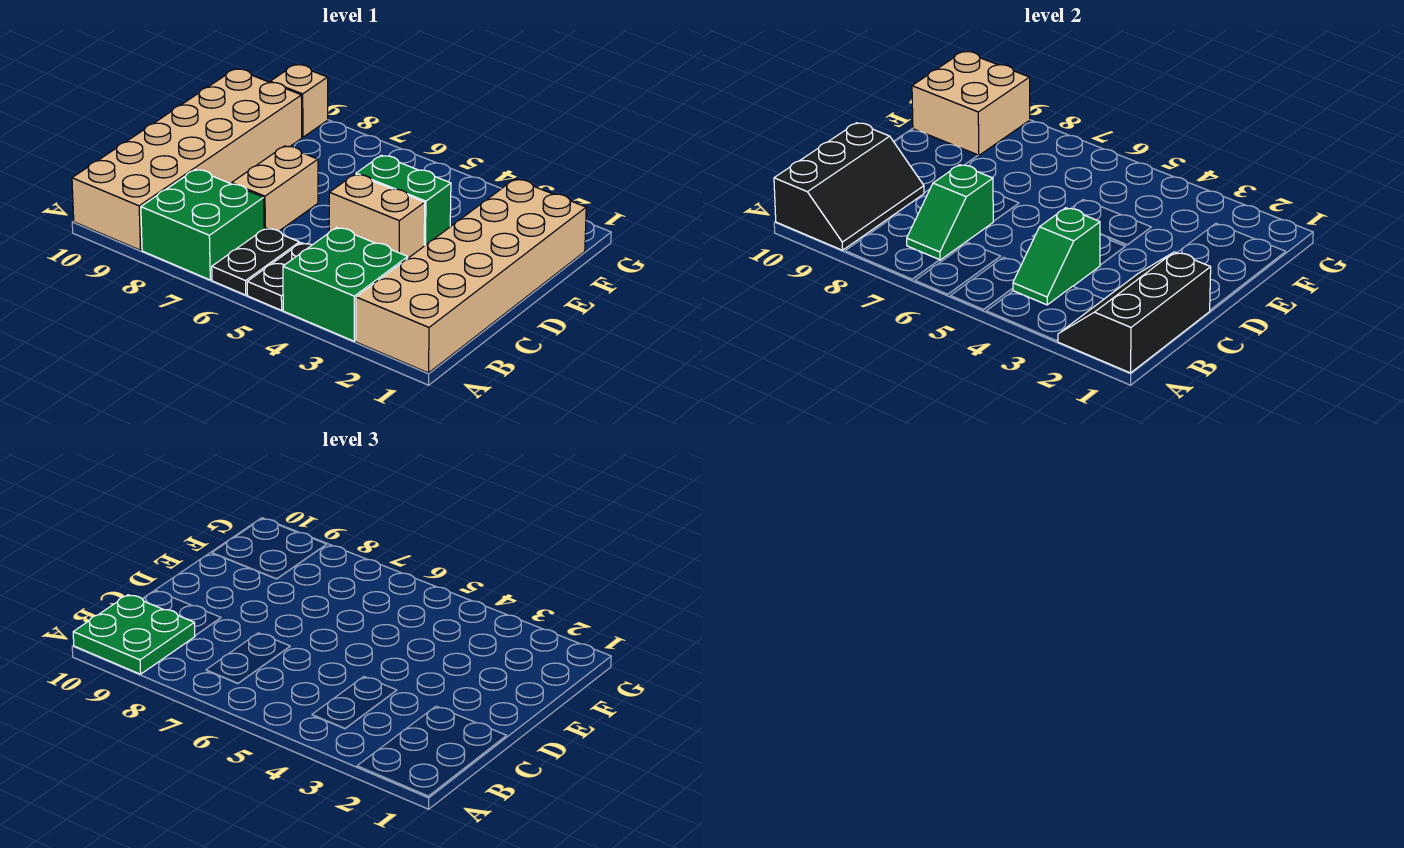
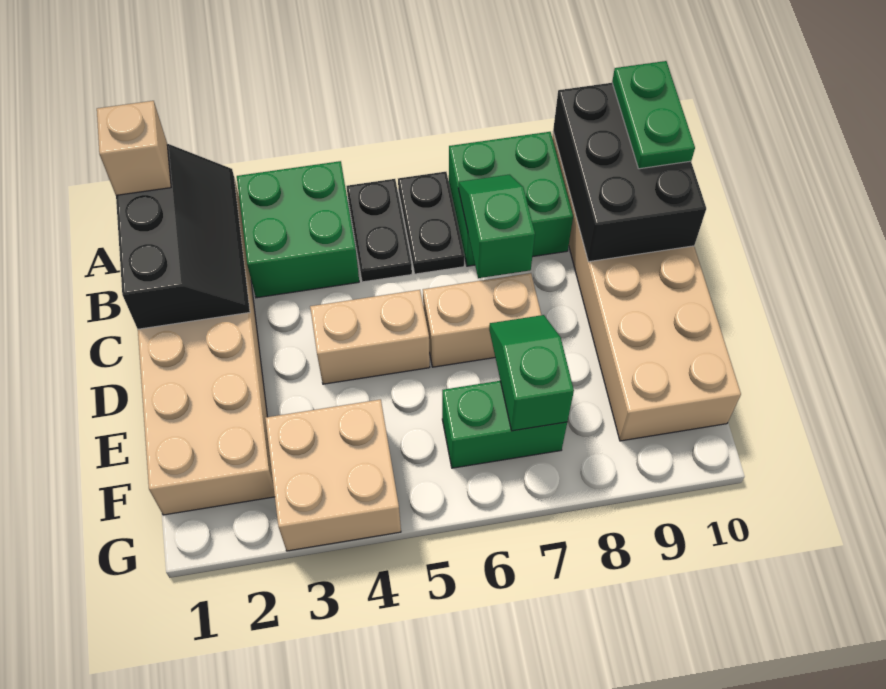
black slope A9:C10 level 2 top 10 -> black brick A9:C10 level 2
green plate A9:B10 level 3 -> green plate A10:B10 level 3
green slope B4:C4 level 2 top C -> green slope E7:F7 level 2 top F
tan brick C7:D7 level 1 -> tan brick D6:D7 level 1
green brick E4:E5 level 1 -> green brick F6:F7 level 1
tan brick F9:G10 level 2 -> tan brick F3:G4 level 1
tan brick G9 level 1 -> tan brick A1 level 3

